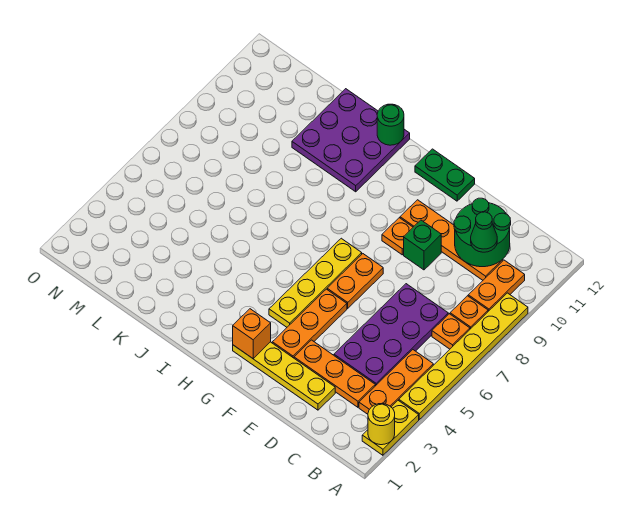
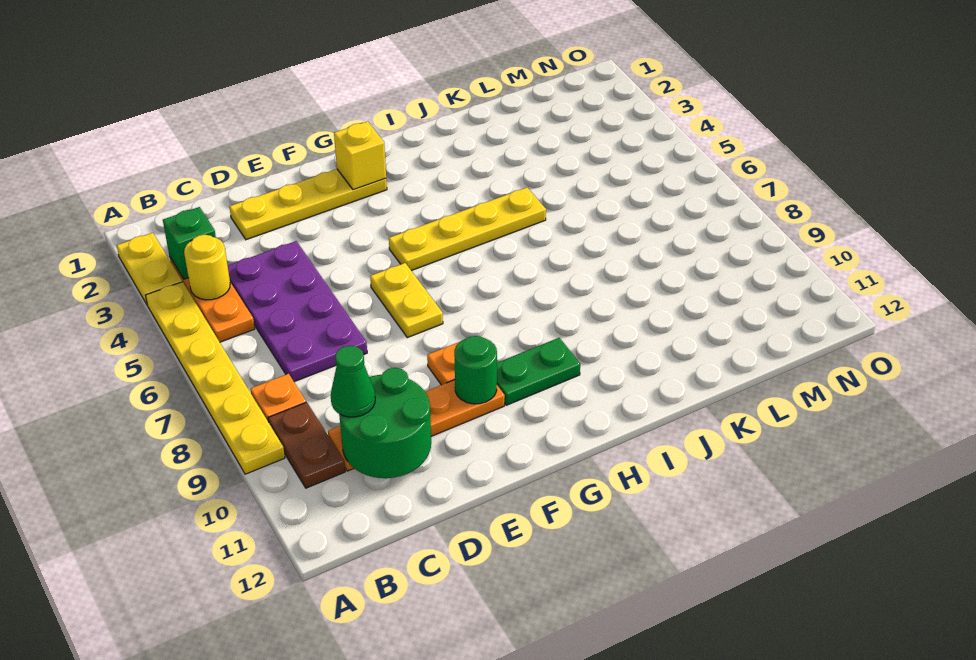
yellow round brick A2 level 2 -> yellow round brick B4 level 2
orange plate B7 level 1 -> none
orange plate B9:B10 level 1 -> brown plate B9:B10 level 1
orange plate C3:E3 level 1 -> none
green brick E9 level 1 -> green brick B3 level 2
orange plate F3:F5 level 1 -> none
orange plate F6:F7 level 1 -> yellow plate F6:F7 level 1
green plate F12:G12 level 1 -> green plate G10:H10 level 1
orange brick G2 level 2 -> yellow brick G2 level 2
yellow plate G4:G7 level 1 -> yellow plate G5:J5 level 1
purple plate I10:K12 level 1 -> none
green round brick I12 level 2 -> green round brick F10 level 2

